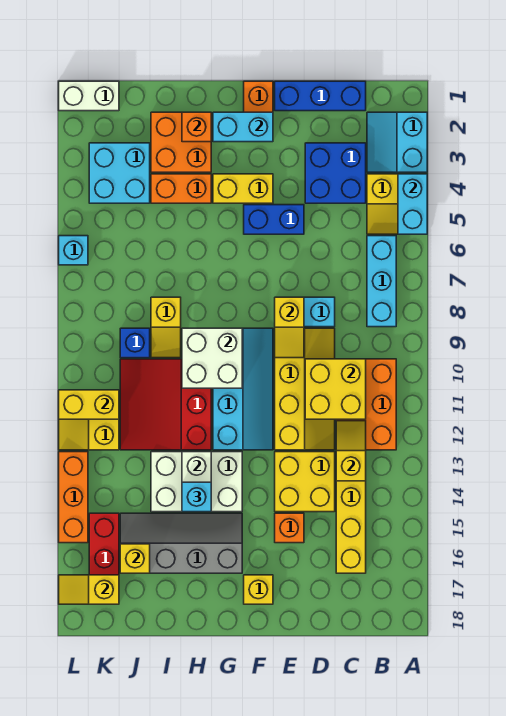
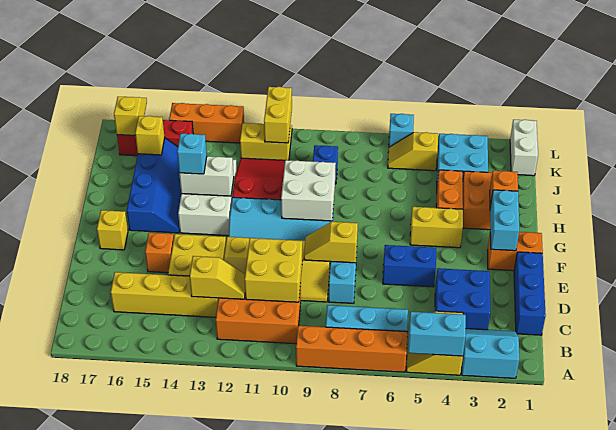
none -> orange brick A6:A9 level 1
blue brick E5:F5 level 1 -> blue brick E5:E6 level 1
yellow brick F4:G4 level 1 -> yellow brick G4:G5 level 1
grey slope G15:J16 level 1 top 16 -> blue slope G15:J16 level 1 top 16
yellow slope I8:I9 level 1 top 8 -> yellow slope K5:K6 level 1 top 5

